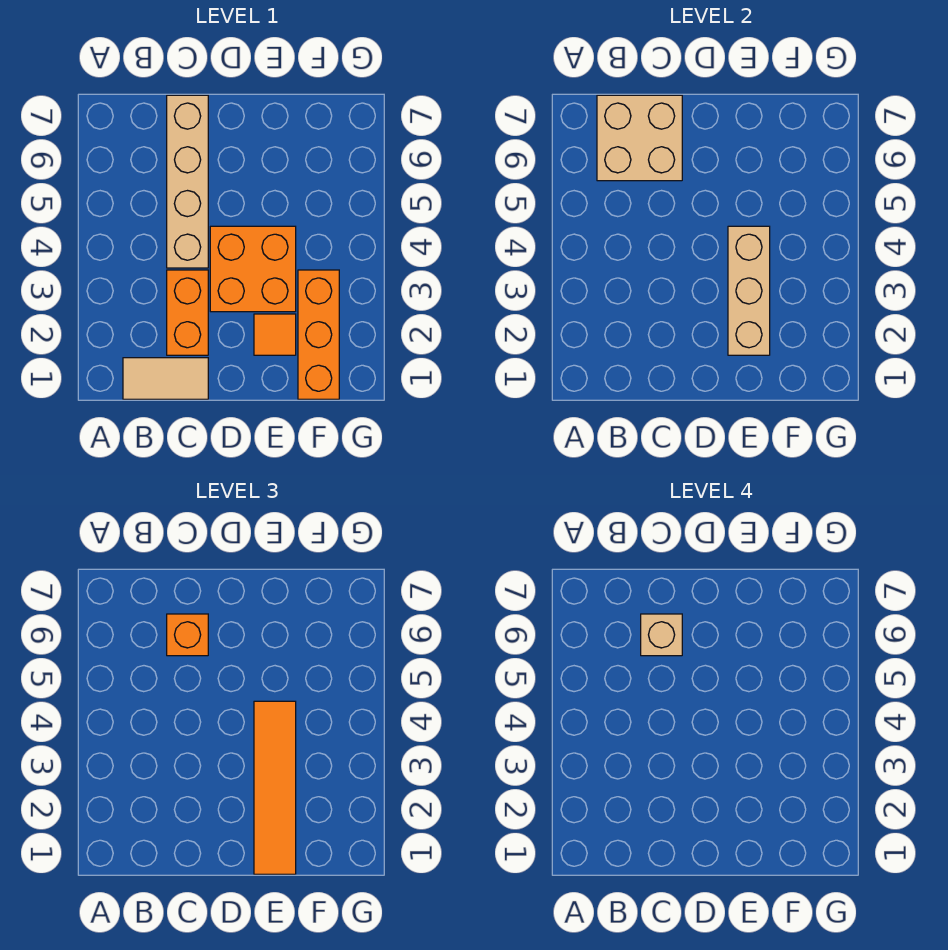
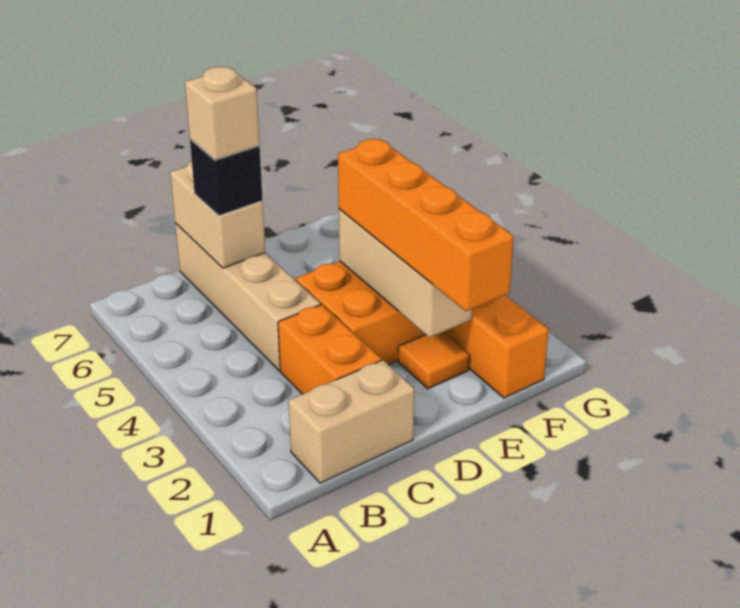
tan tile B1:C1 level 1 -> tan brick B1:C1 level 1
tan brick B6:C7 level 2 -> tan brick C6:C7 level 2
orange brick C6 level 3 -> black brick C6 level 3
orange tile E1:E4 level 3 -> orange brick E1:E4 level 3

